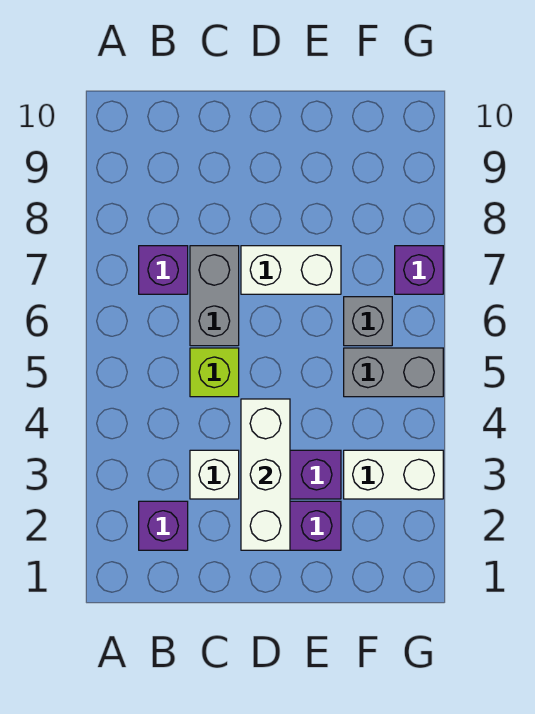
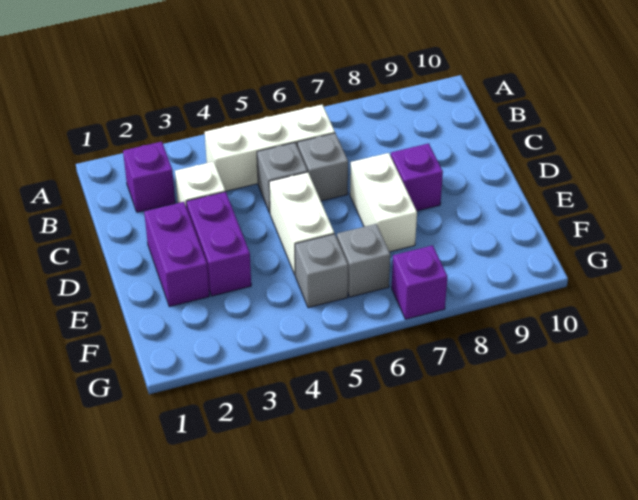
purple brick B7 level 1 -> purple brick D8 level 1
lime brick C5 level 1 -> grey brick C5 level 1
grey brick C6:C7 level 1 -> grey brick C6 level 1
white brick D2:D4 level 2 -> white brick B4:B6 level 1
white brick F3:G3 level 1 -> white brick D5:E5 level 1
grey brick F5:G5 level 1 -> grey brick F5 level 1

